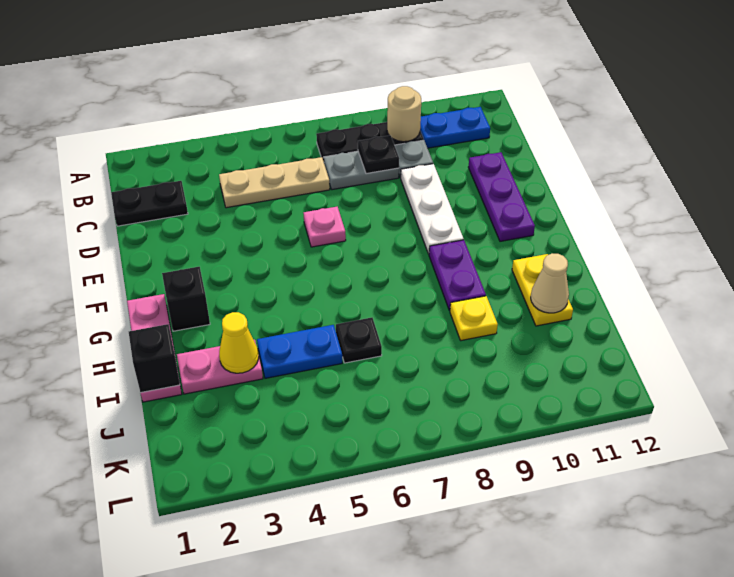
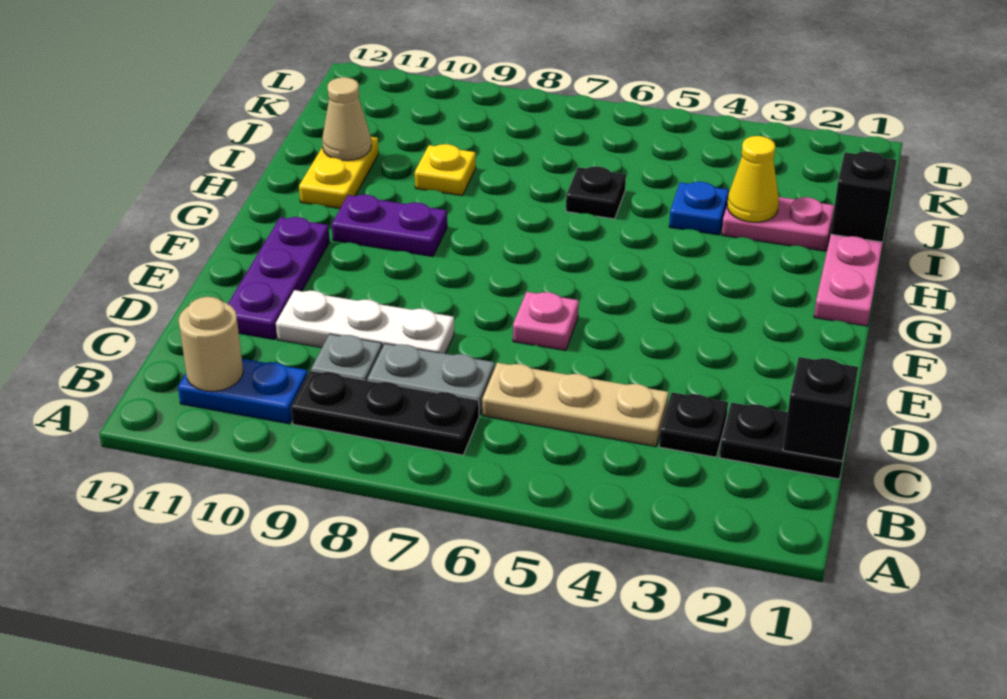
tan round brick B9 level 2 -> tan round brick B11 level 2
black plate C8 level 2 -> black plate C3 level 1
white plate D9:F9 level 1 -> white plate D8:D10 level 1
black brick G2 level 1 -> black brick C1 level 2
purple plate G9:H9 level 1 -> purple plate G9:G10 level 1
blue plate I4:I5 level 1 -> blue plate I4 level 1

